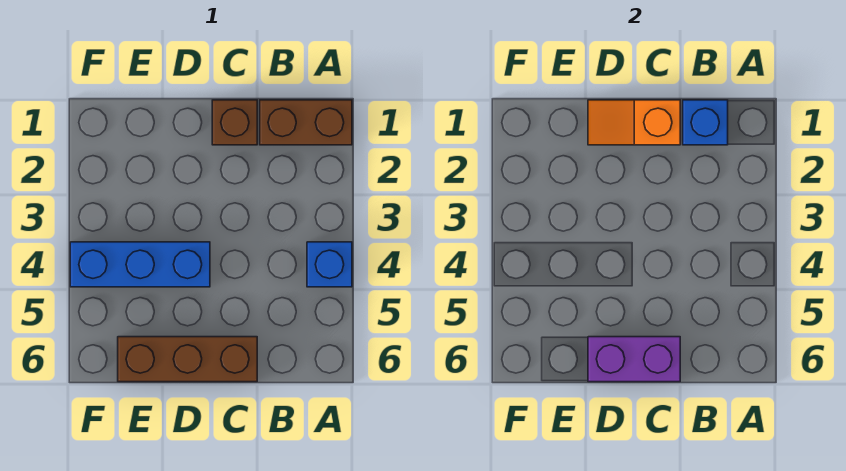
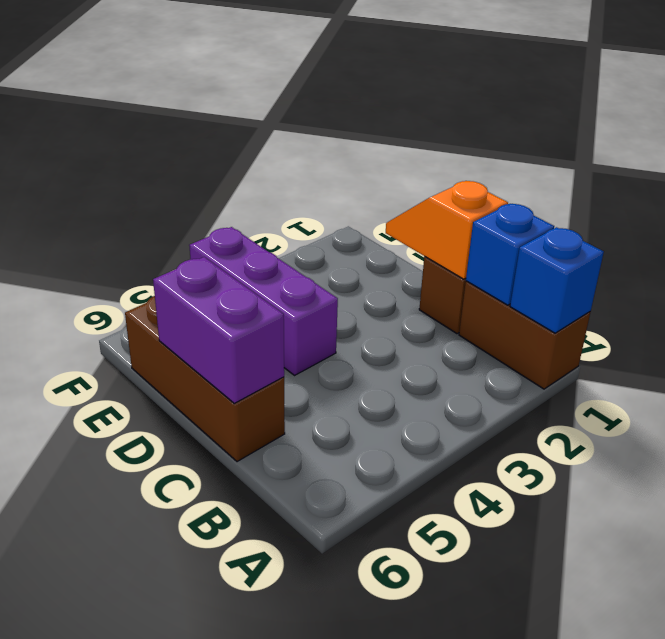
blue brick A4 level 1 -> blue brick A1 level 2
blue brick D4:F4 level 1 -> purple brick D4:F4 level 1

